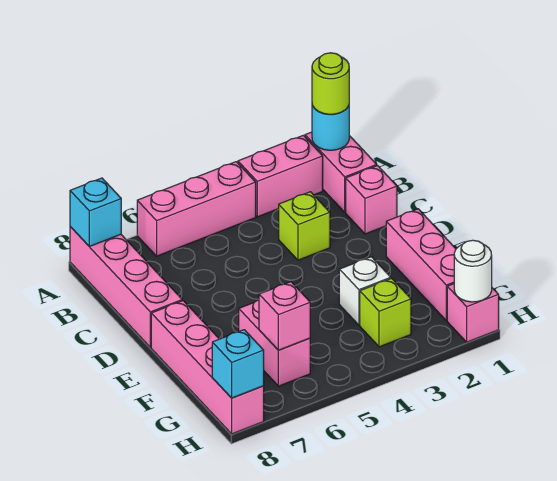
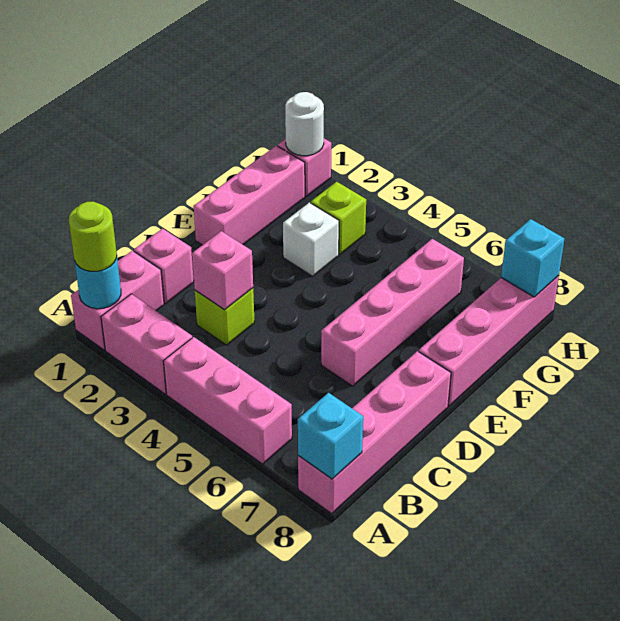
pink brick F6:G6 level 1 -> pink brick D6:G6 level 1
pink brick G6 level 2 -> pink brick C3 level 2

